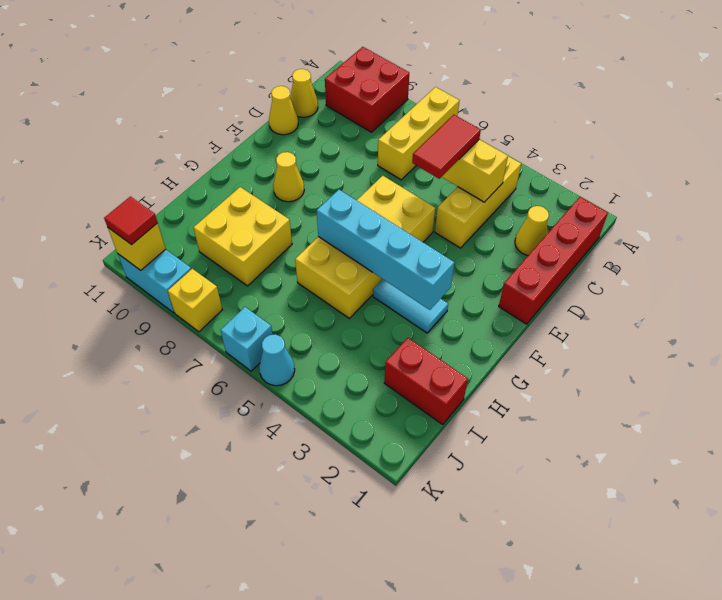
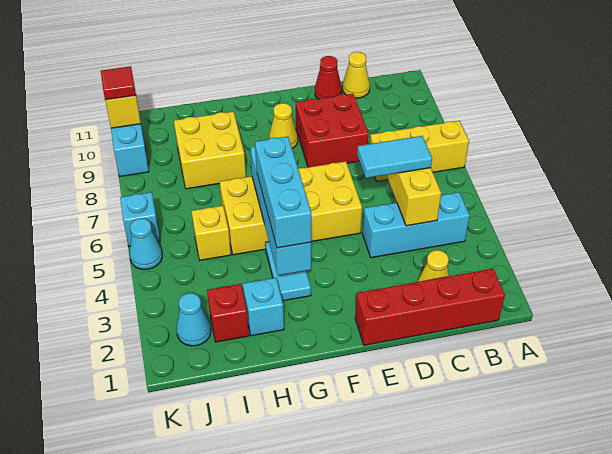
red brick A9:B10 level 1 -> red brick D8:E9 level 1
yellow brick B4:D4 level 1 -> cyan brick B4:D4 level 1
red tile C5:D5 level 3 -> cyan tile C5:D5 level 3
yellow cone D11 level 1 -> red cone D11 level 1
none -> cyan brick G3:G5 level 3
none -> cyan brick H2 level 1
red brick I1:I2 level 1 -> red brick I2 level 1
none -> cyan cone J2 level 1
yellow brick K8 level 1 -> yellow brick I5 level 1

